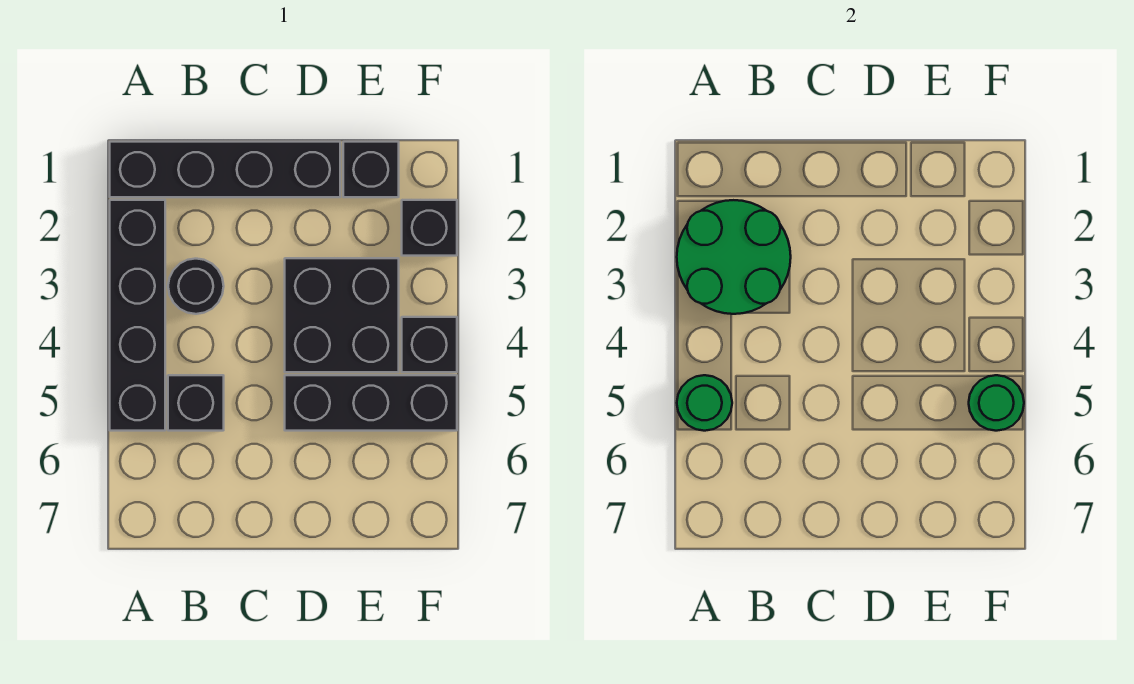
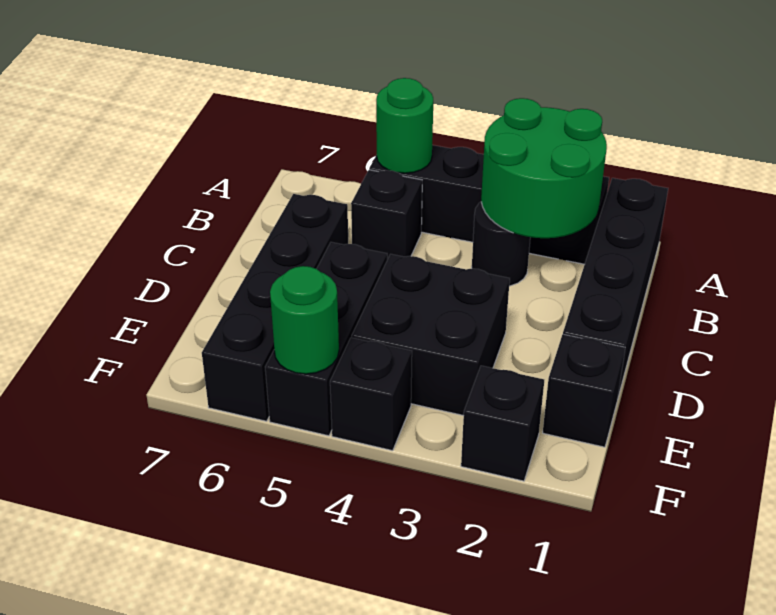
none -> black brick C6:F6 level 1

